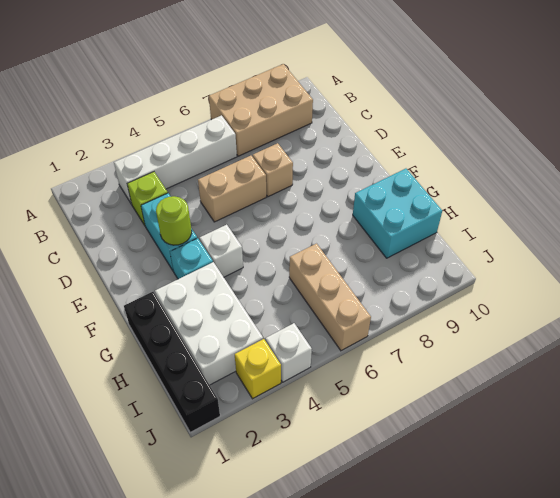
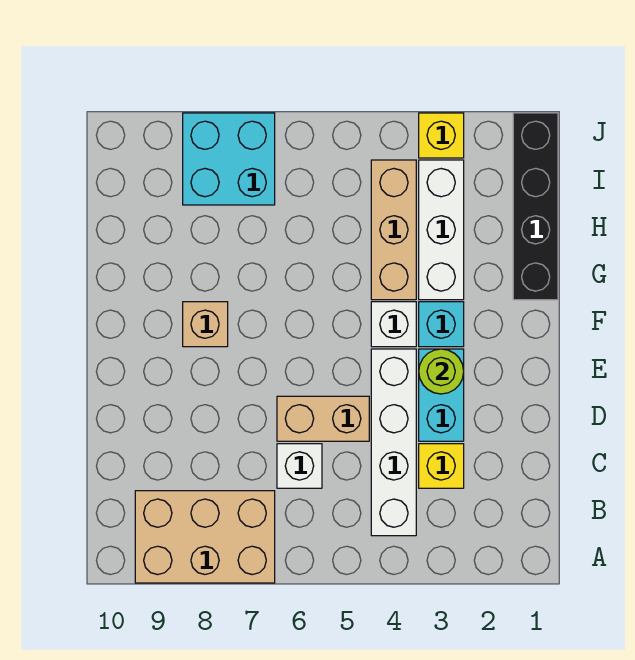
white brick B3:B6 level 1 -> white brick B4:E4 level 1
lime brick C3 level 1 -> yellow brick C3 level 1
tan brick D7 level 1 -> tan brick F8 level 1
white brick G2:I3 level 1 -> white brick G3:I3 level 1
cyan brick G9:H10 level 1 -> cyan brick I7:J8 level 1
tan brick H6:J6 level 1 -> tan brick G4:I4 level 1
white brick J4 level 1 -> white brick C6 level 1

